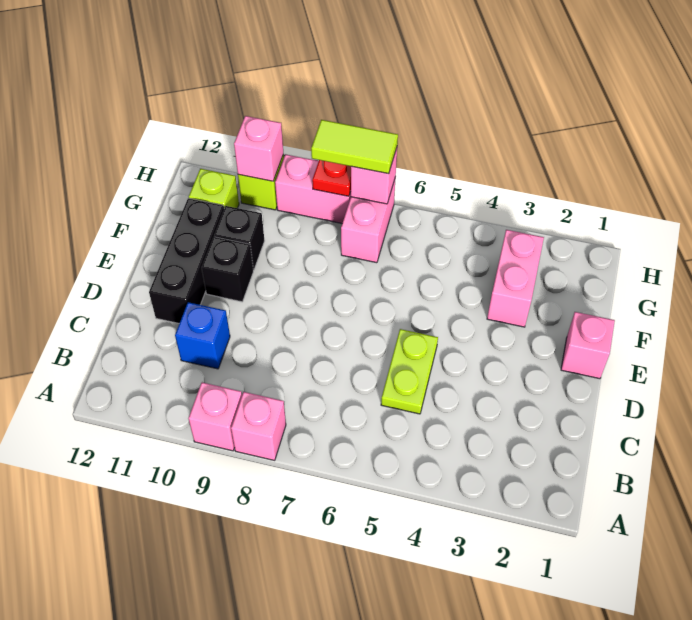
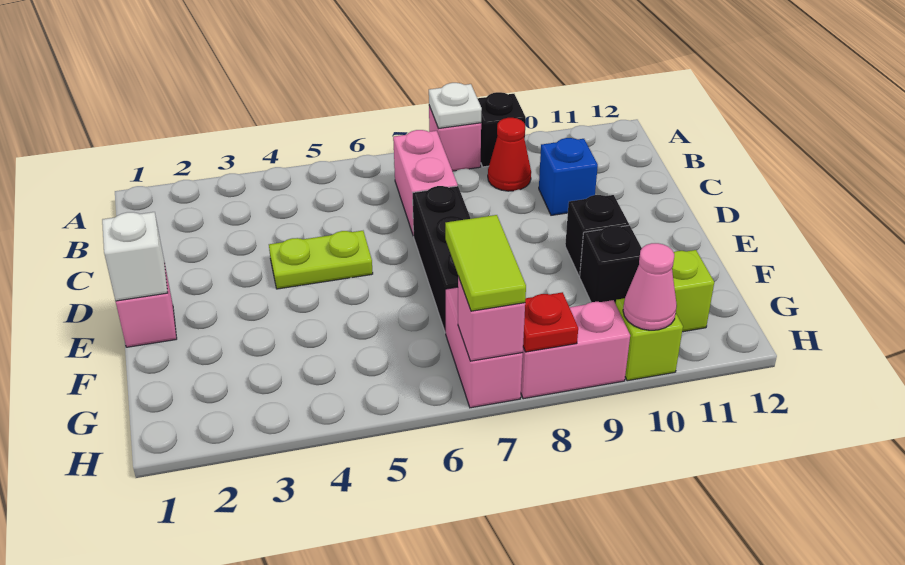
none -> white plate A8 level 2
pink brick A9 level 1 -> black brick A9 level 1
none -> red cone B9 level 1
lime plate C5:D5 level 1 -> lime plate D4:D5 level 1
black brick D11:F11 level 1 -> black brick D7:F7 level 1
none -> white brick E1 level 2
pink brick F3:G3 level 1 -> pink brick B7:C7 level 1
lime tile H7:H8 level 3 -> lime tile G7:H7 level 3
pink brick H10 level 2 -> pink cone H10 level 2

